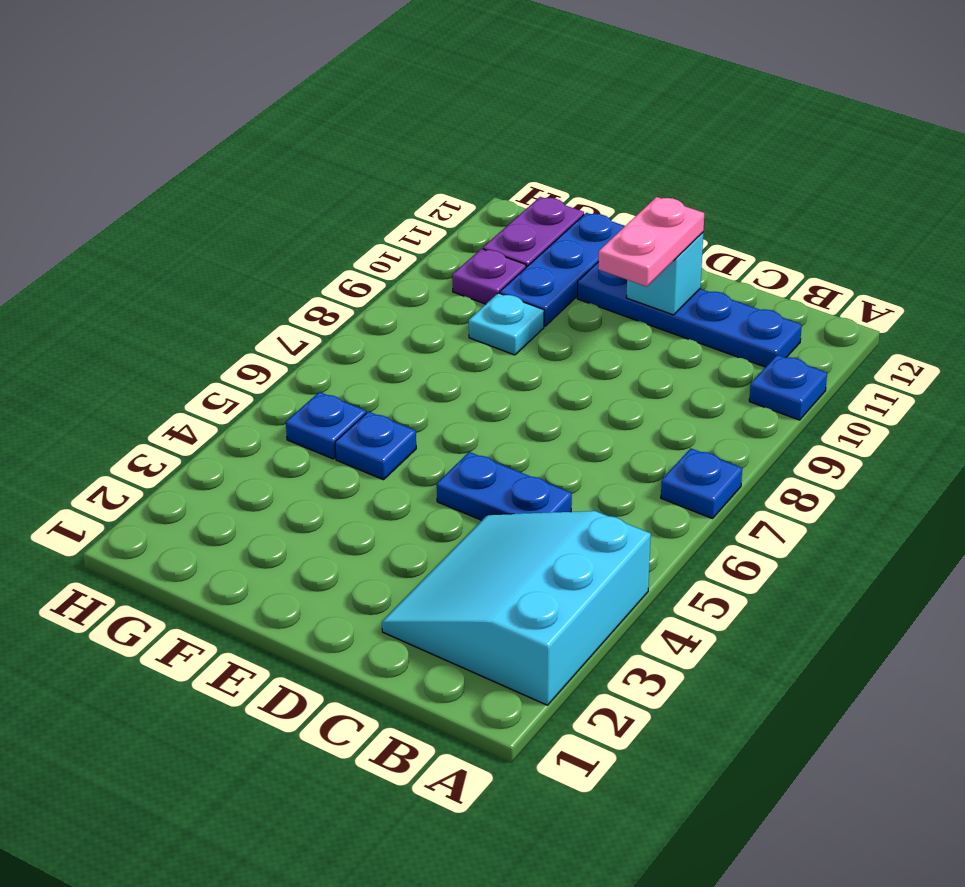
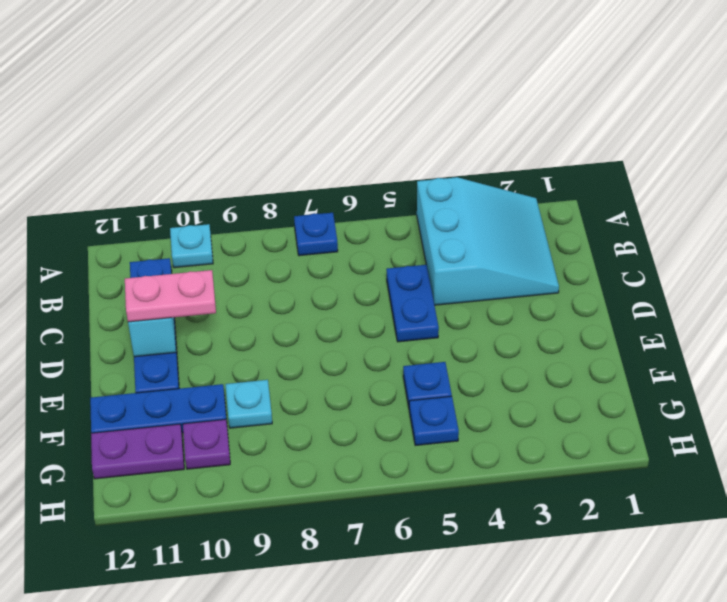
cyan slope A2:C4 level 1 top A -> cyan slope A2:C4 level 1 top 4
blue plate A10 level 1 -> cyan plate A10 level 1

